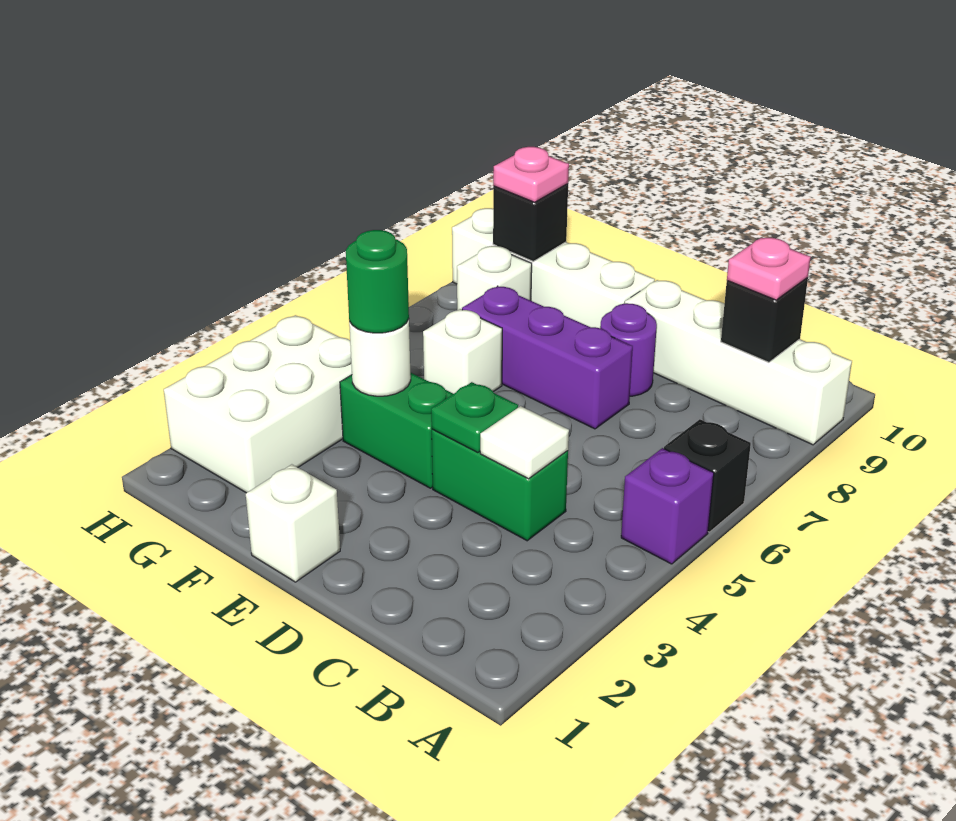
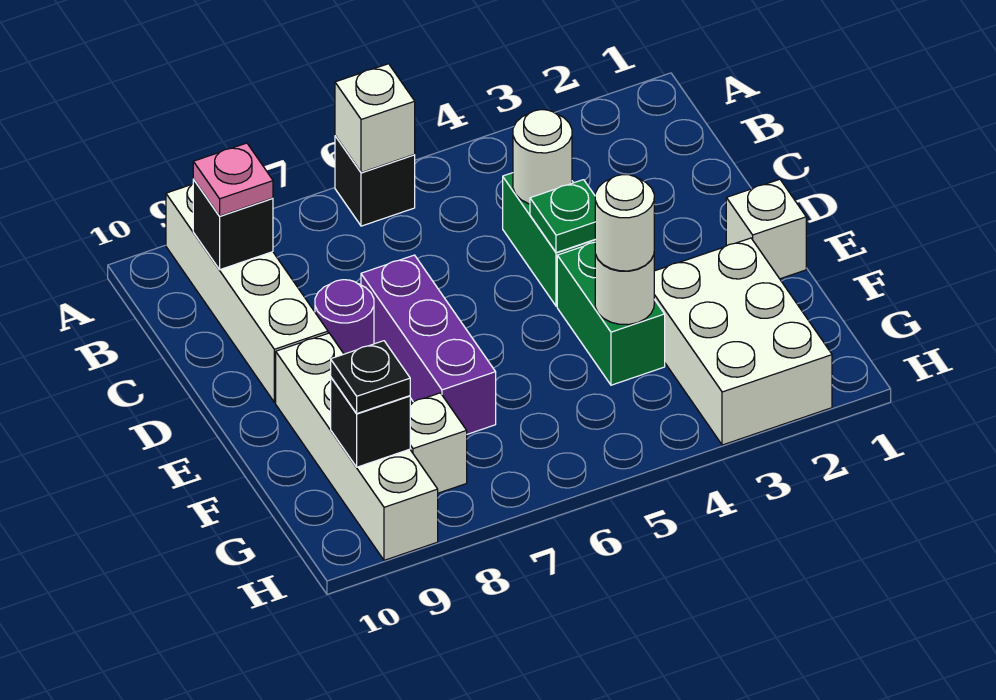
purple brick A5 level 1 -> none
white tile C4 level 2 -> white round brick C4 level 2
green round brick F4 level 3 -> white round brick F4 level 3
white brick F6 level 1 -> white brick A6 level 2
white brick G2:H4 level 1 -> white brick F2:H3 level 1
pink plate G9 level 3 -> black plate G9 level 3

